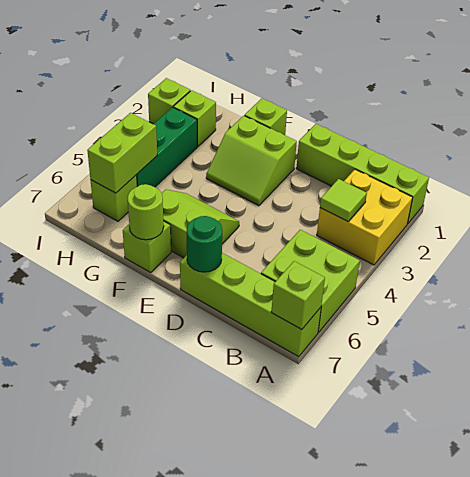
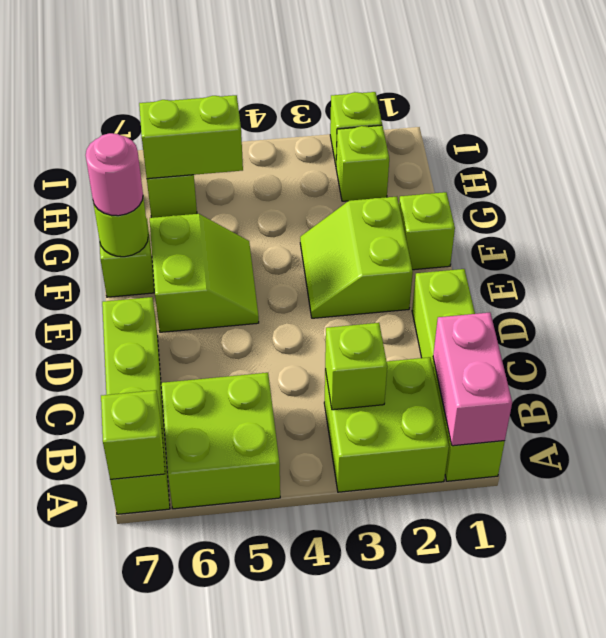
none -> pink brick A1:B1 level 2
yellow brick A2:B3 level 1 -> lime brick A2:B3 level 1
lime tile B3 level 2 -> lime brick B3 level 2
green round brick D7 level 2 -> none
none -> pink round brick F7 level 3
green brick H3:H5 level 1 -> none

